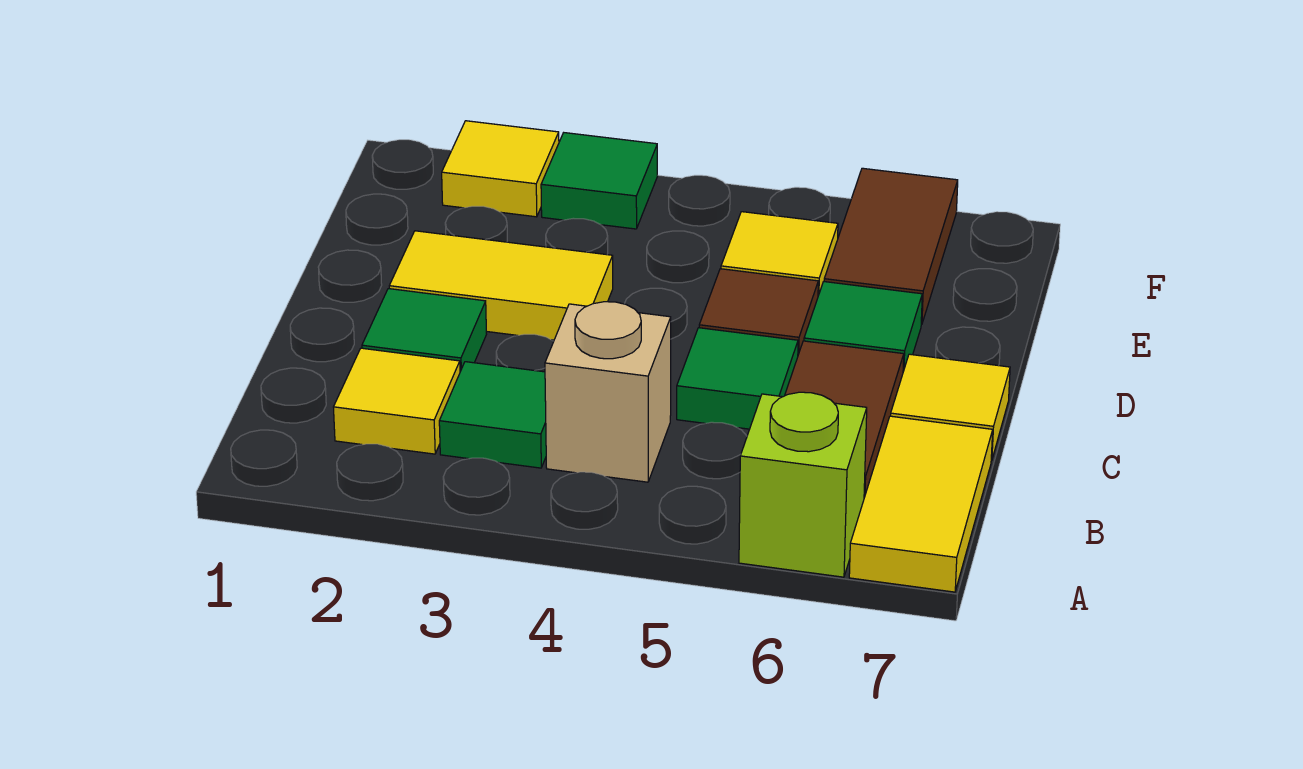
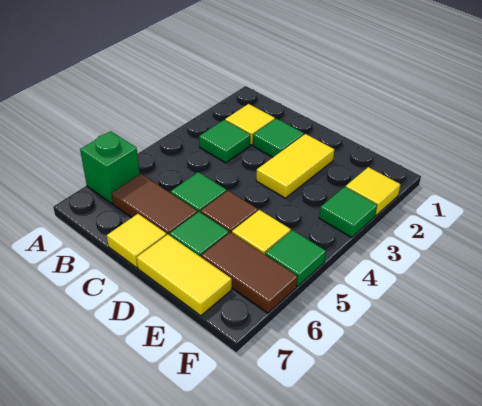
lime brick A6 level 1 -> green brick A6 level 1
yellow tile A7:B7 level 1 -> yellow tile D7:E7 level 1
tan brick B4 level 1 -> none
none -> green tile F5 level 1

